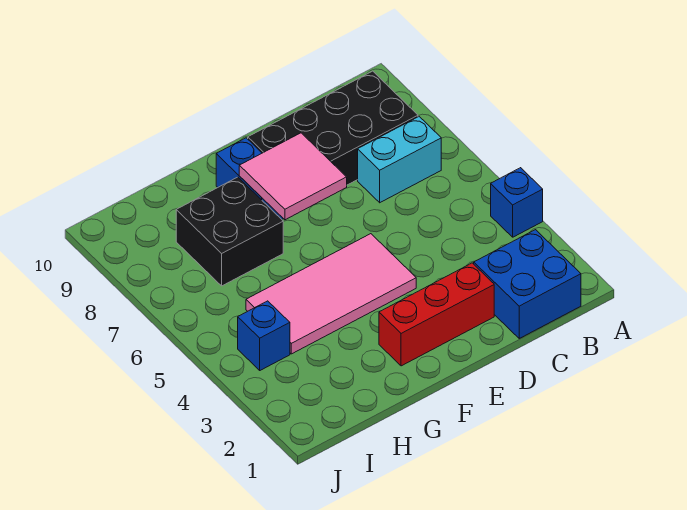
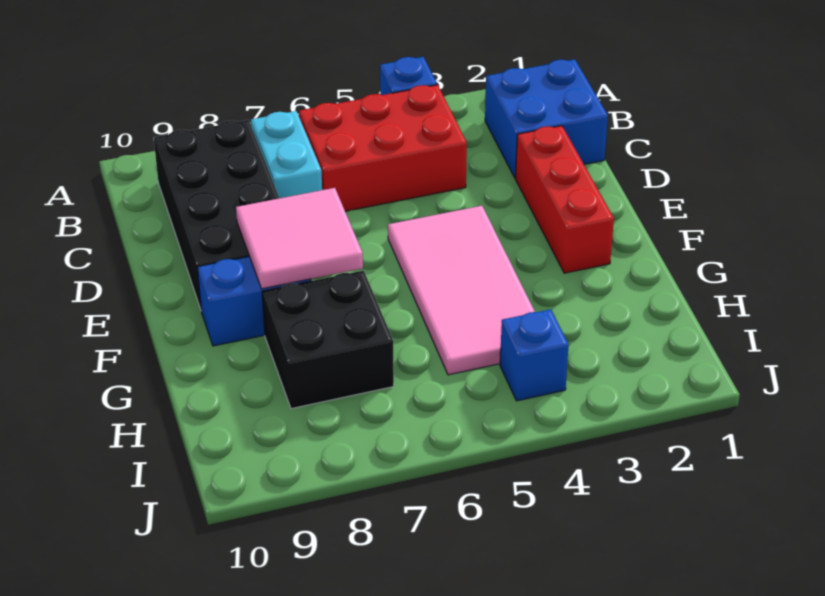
none -> red brick B4:C6 level 1

